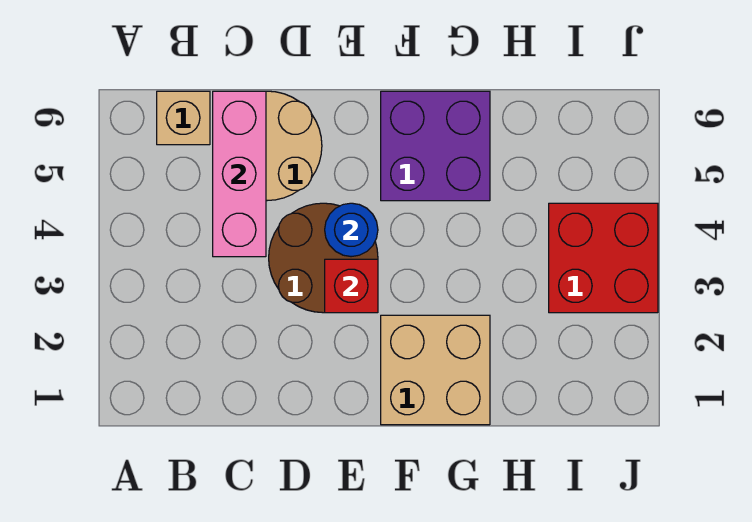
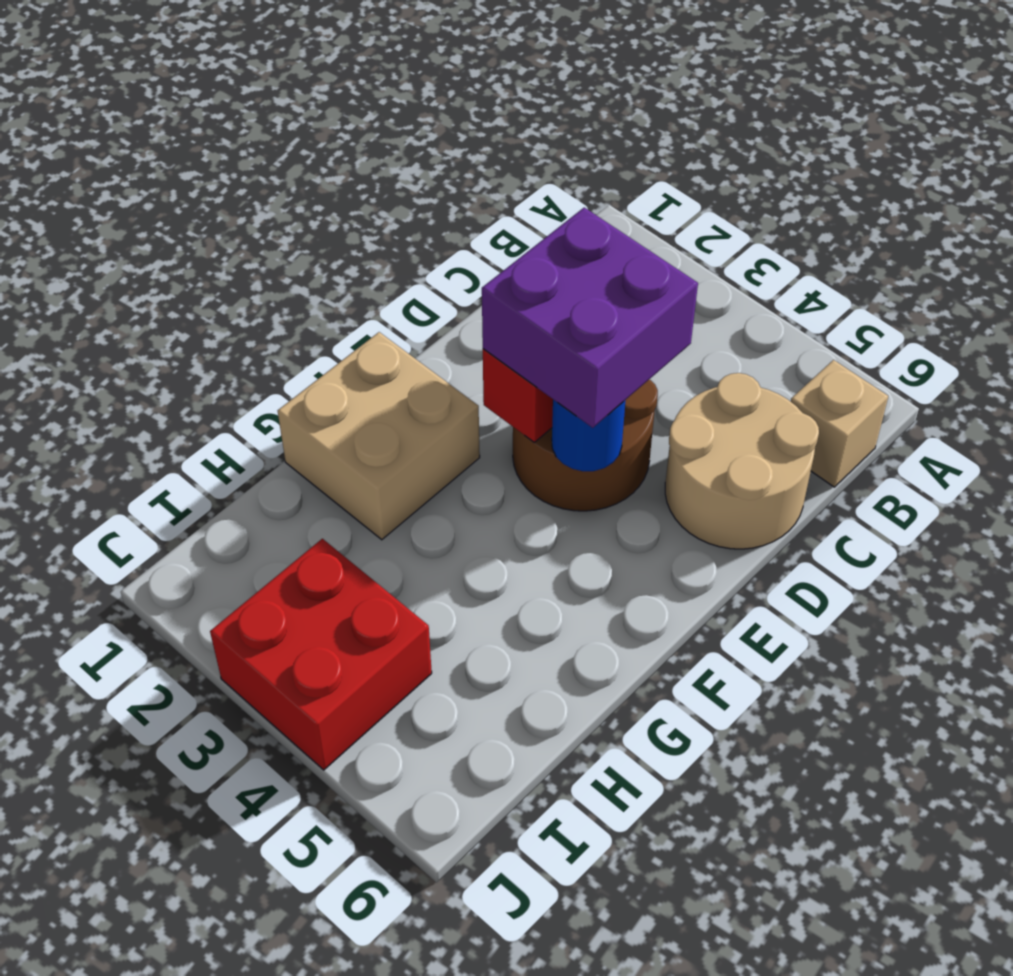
pink brick C4:C6 level 2 -> none
purple brick F5:G6 level 1 -> purple brick D3:E4 level 3

